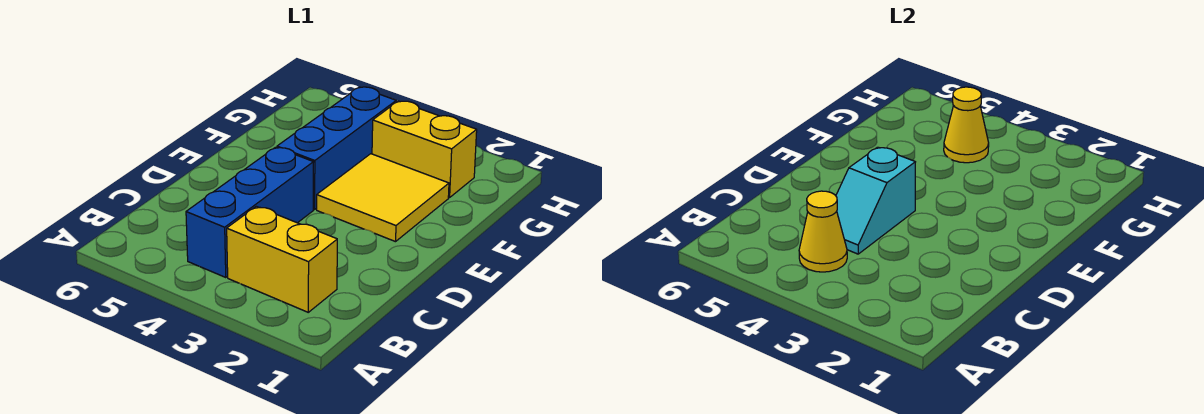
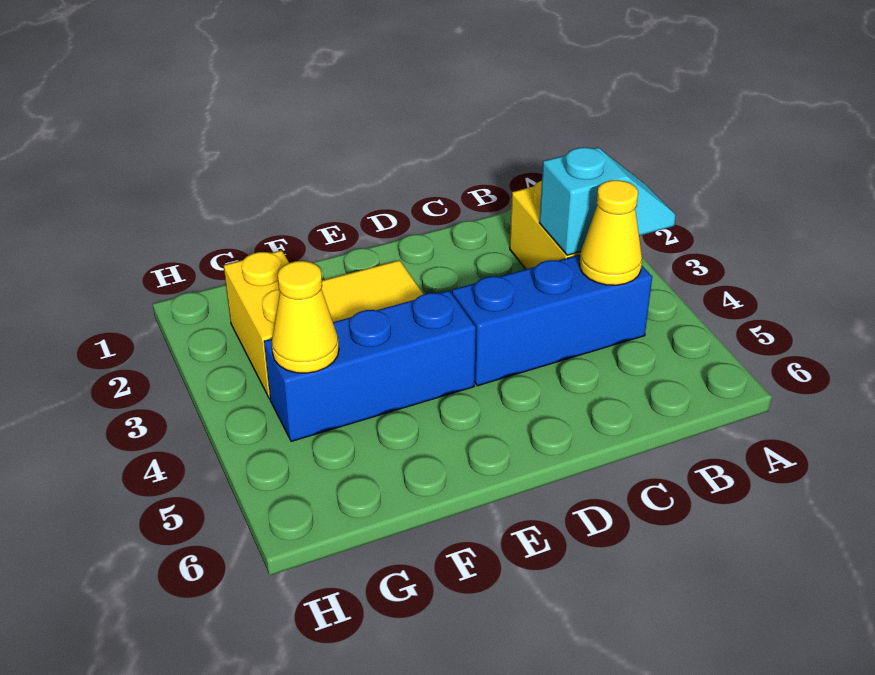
cyan slope C4:D4 level 2 top D -> cyan slope A3:B3 level 2 top B

